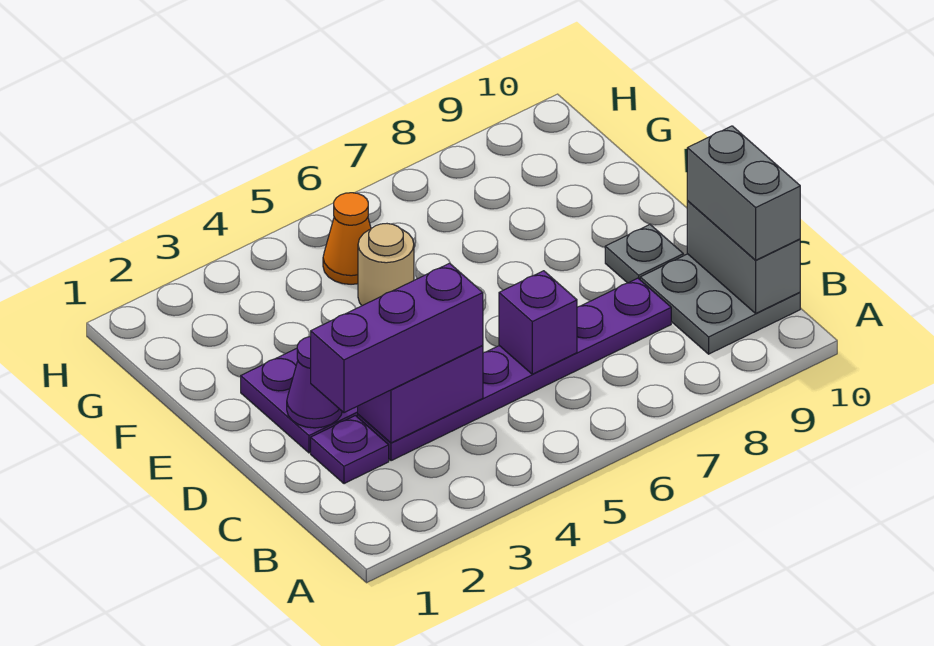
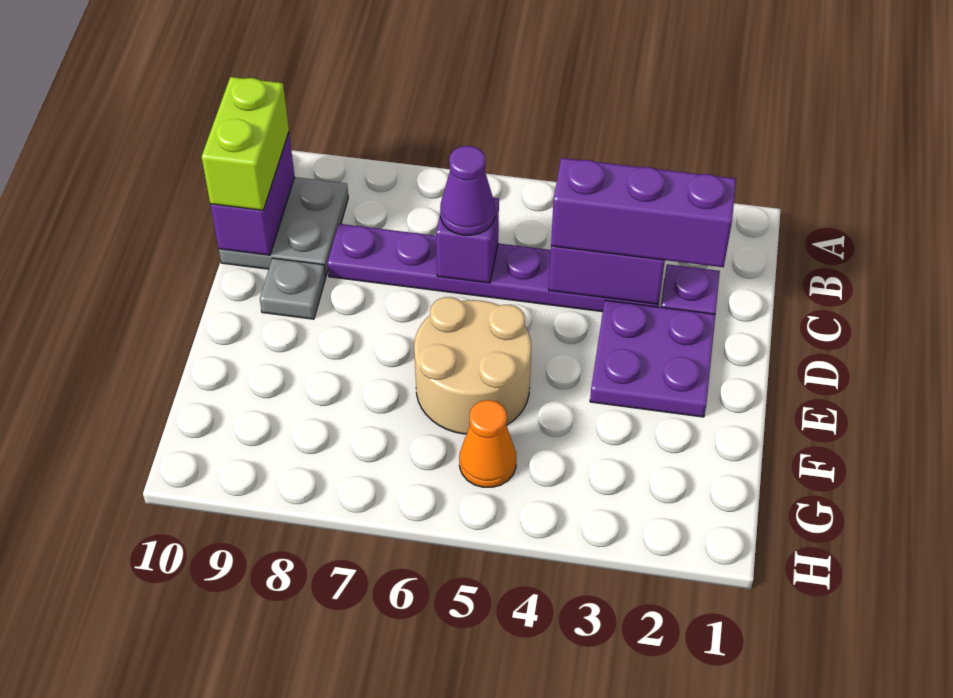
grey brick B10:C10 level 2 -> purple brick B10:C10 level 2
grey brick B10:C10 level 3 -> lime brick B10:C10 level 3
purple cone D2 level 2 -> purple cone C6 level 3
tan round brick F5 level 1 -> tan round brick E5:F6 level 1

